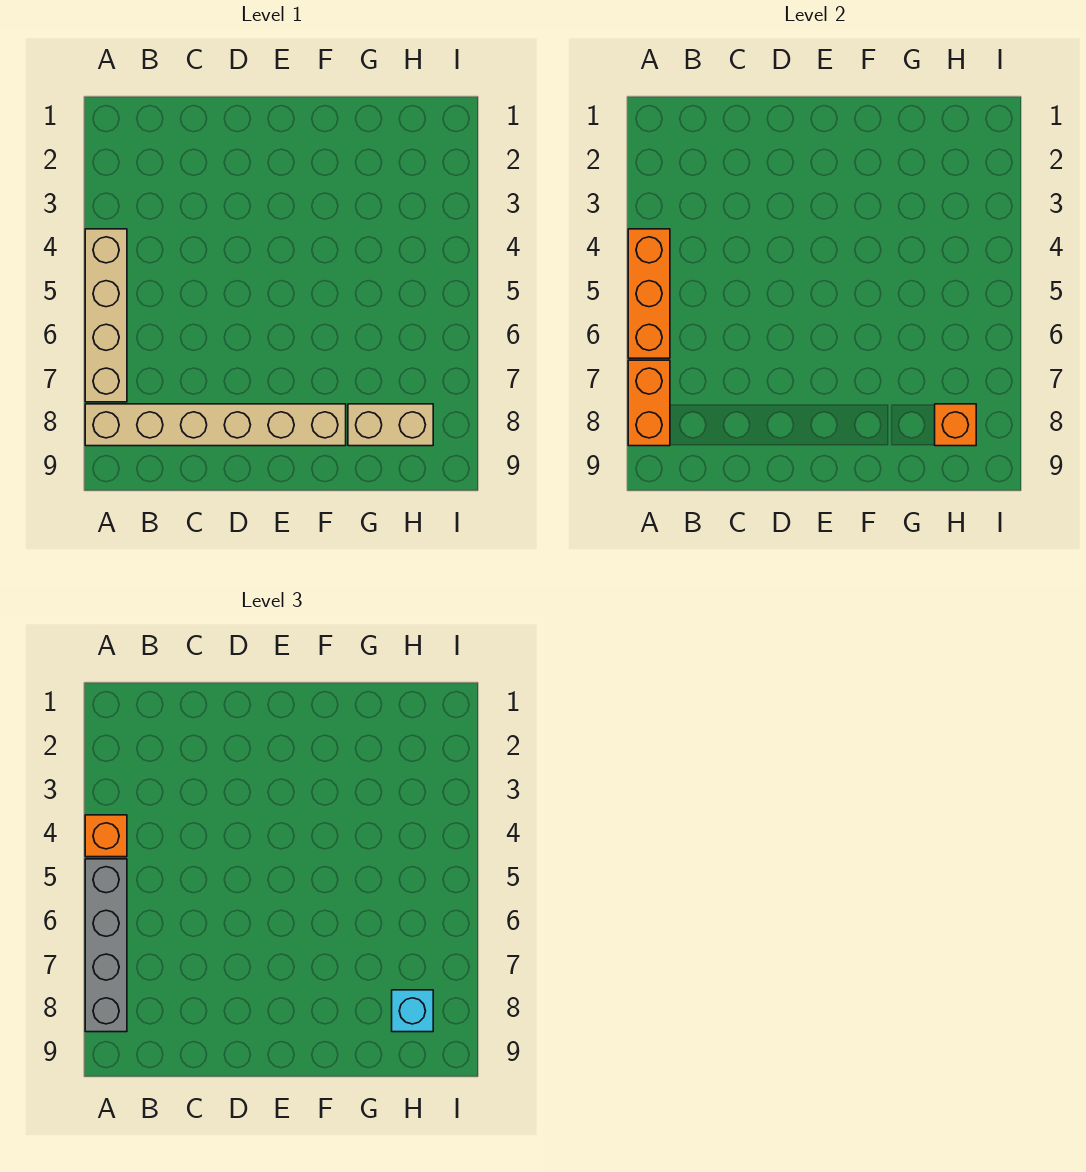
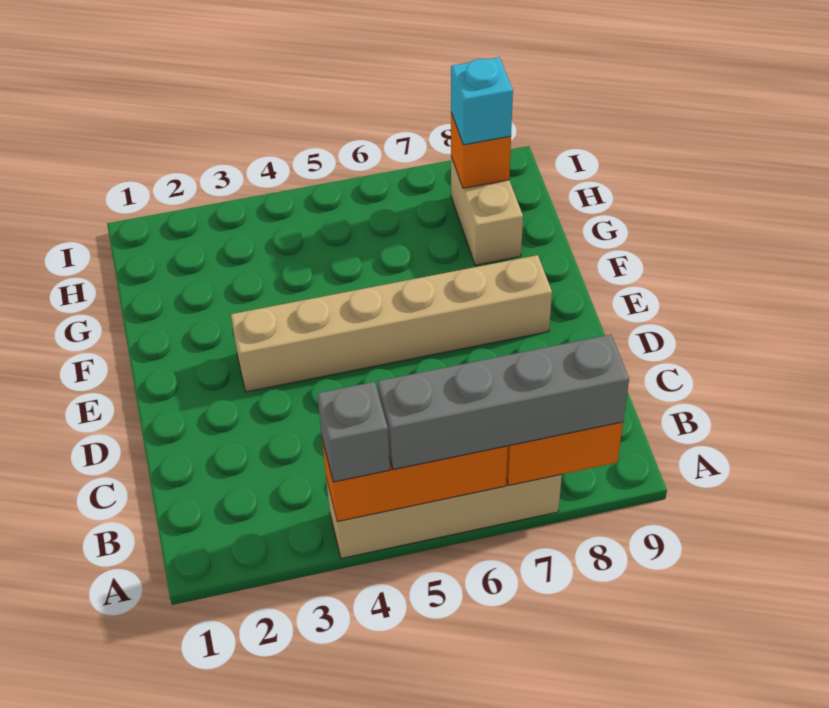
orange brick A4 level 3 -> grey brick A4 level 3
tan brick A8:F8 level 1 -> tan brick E3:E8 level 1

